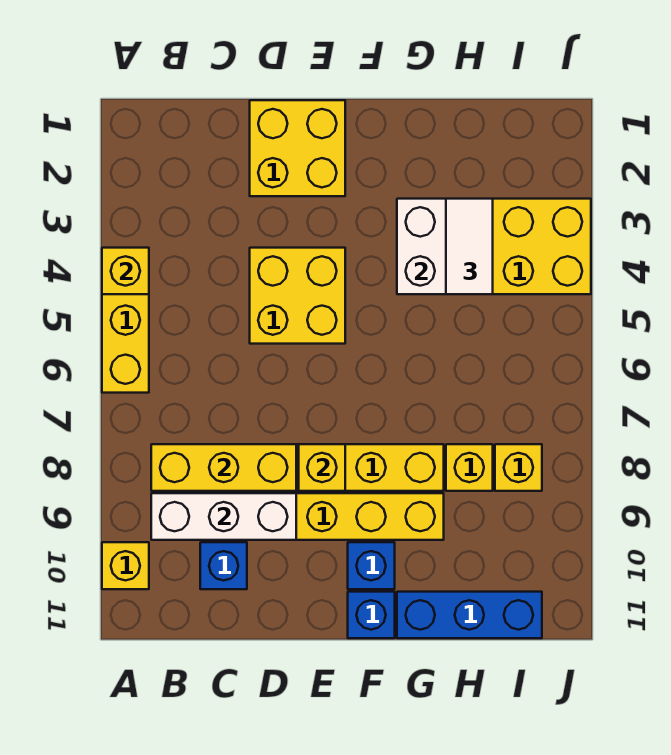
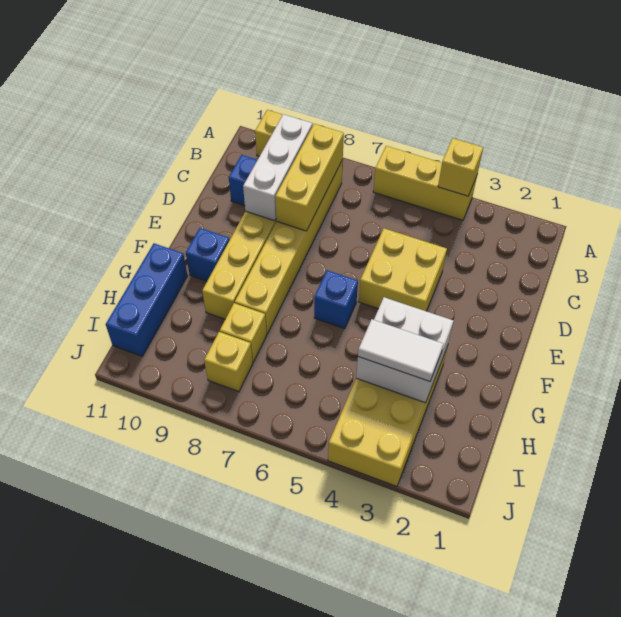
yellow brick D1:E2 level 1 -> none
yellow brick E8 level 2 -> none
blue brick F11 level 1 -> blue brick F6 level 1

